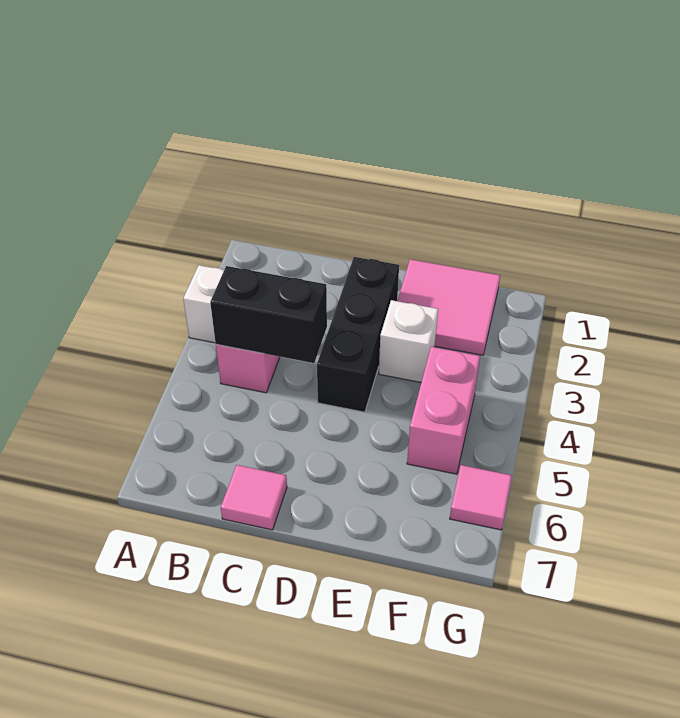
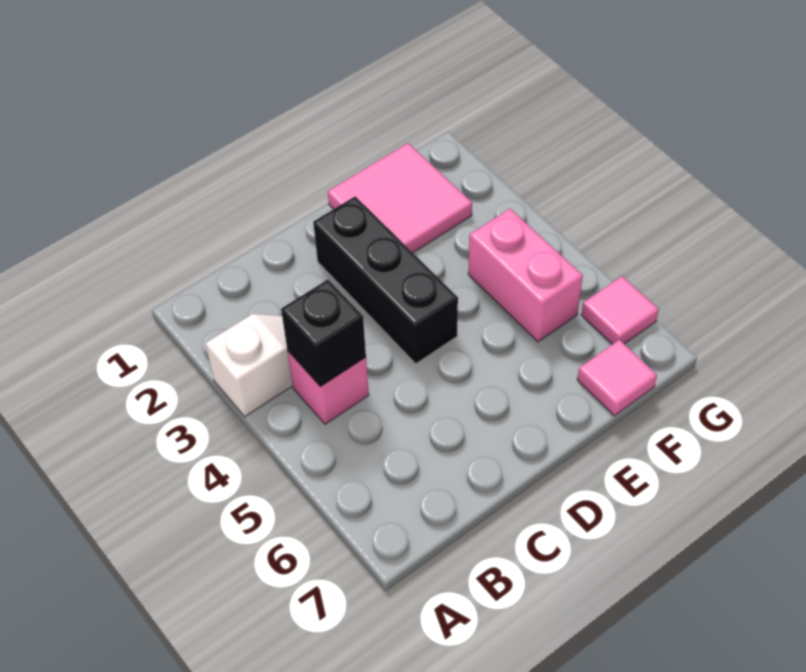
black brick B4:C4 level 2 -> black brick B4 level 2
pink tile C7 level 1 -> pink tile F7 level 1
white brick E3 level 1 -> none

